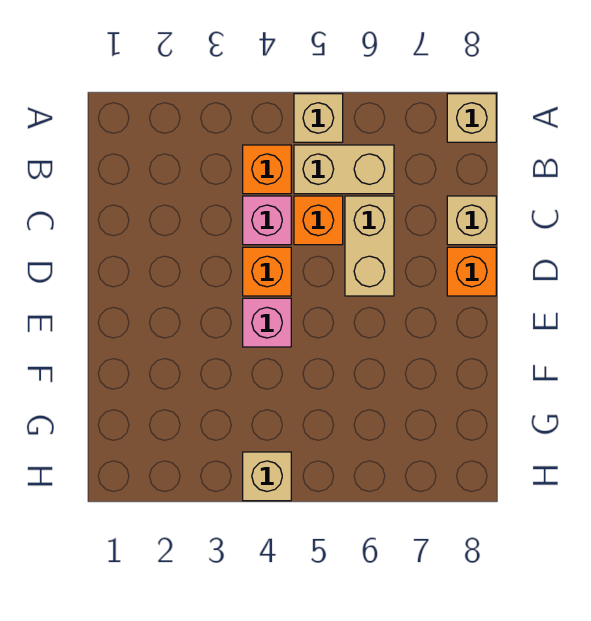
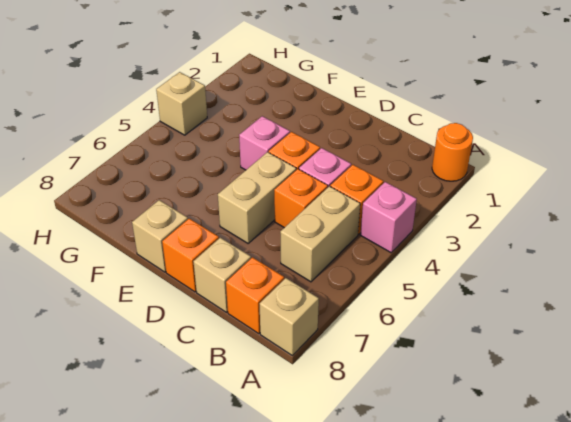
none -> orange round brick A1 level 1
none -> pink brick A4 level 1
tan brick A5 level 1 -> tan brick E8 level 1
none -> orange brick B8 level 1
tan brick C6:D6 level 1 -> tan brick D5:D6 level 1

